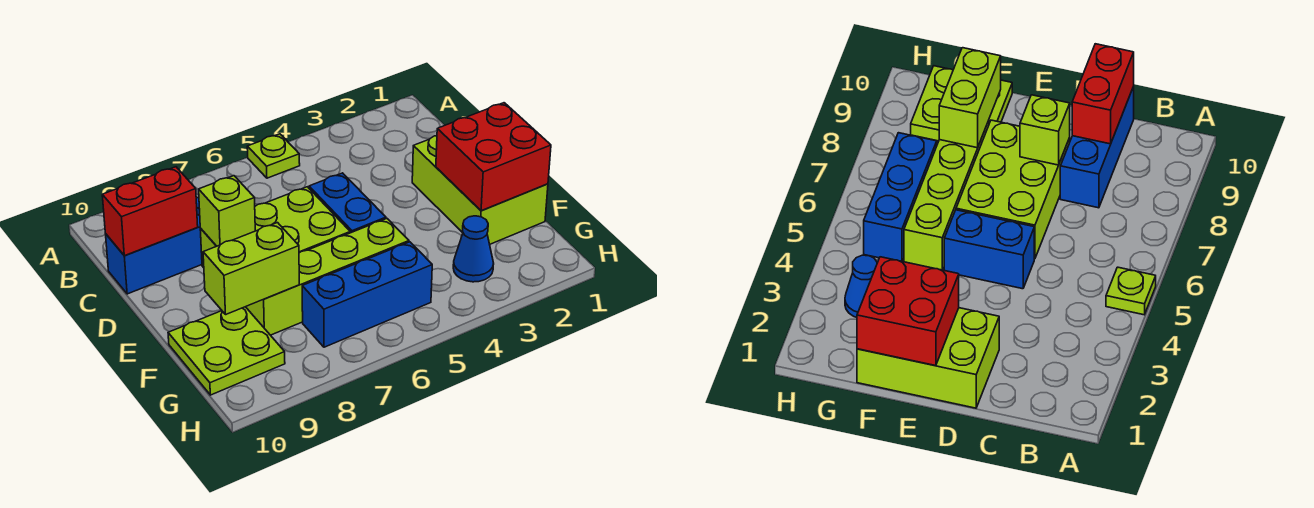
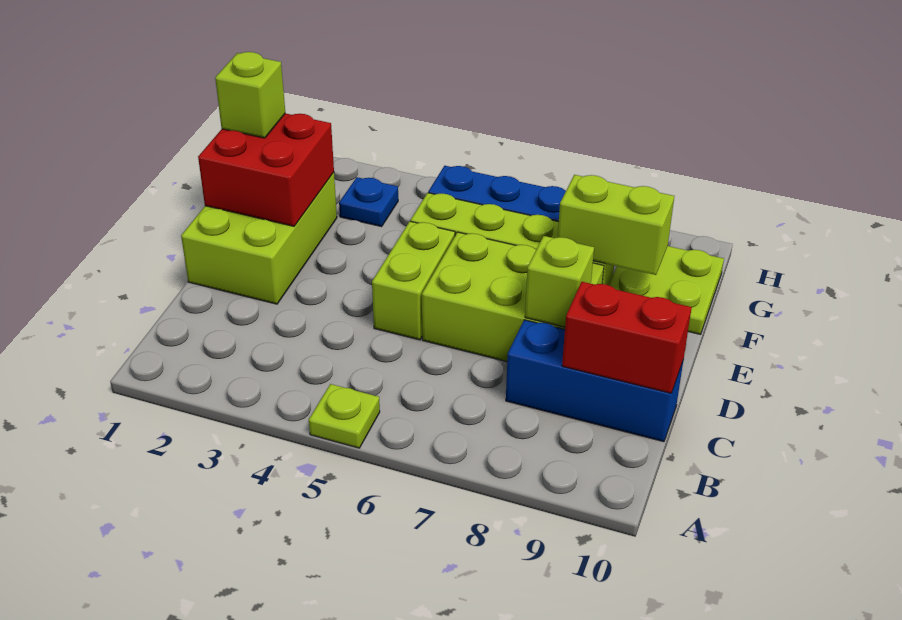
blue brick D5:E5 level 1 -> lime brick D5:E5 level 1
none -> lime brick F1 level 3
blue cone G3 level 1 -> blue plate G3 level 1

